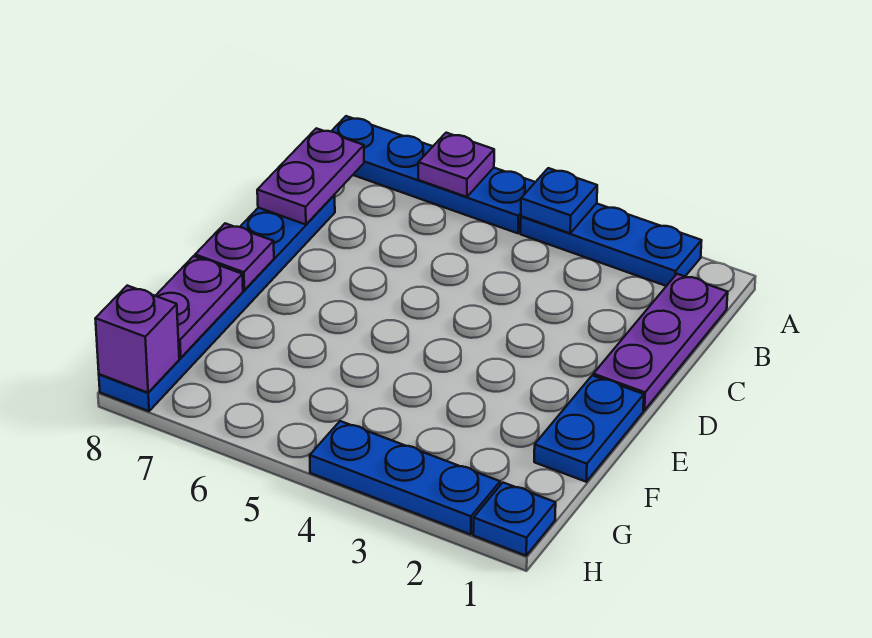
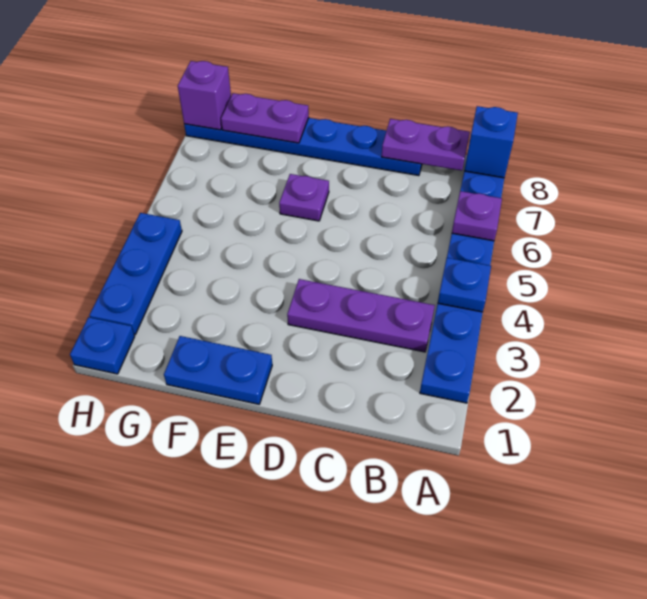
none -> blue brick A8 level 2
purple plate B1:D1 level 1 -> purple plate B3:D3 level 1
purple plate E8 level 2 -> purple plate E6 level 1

